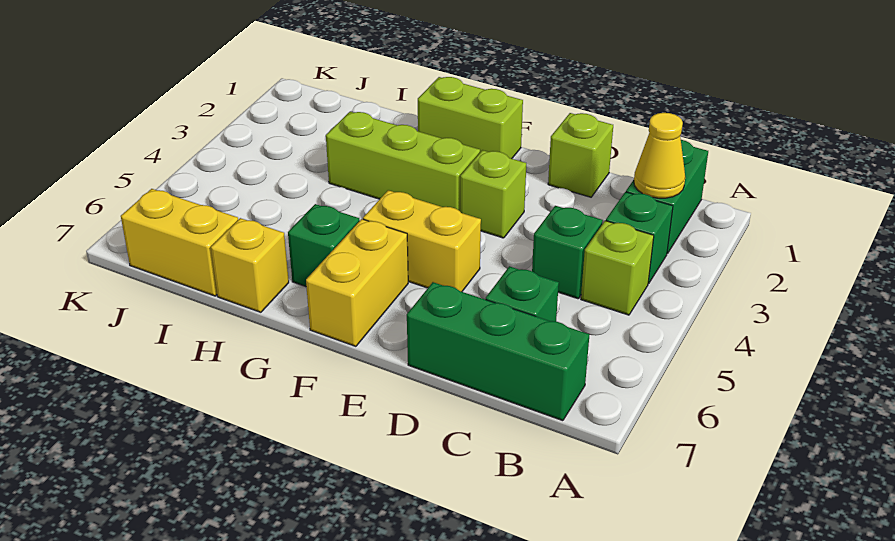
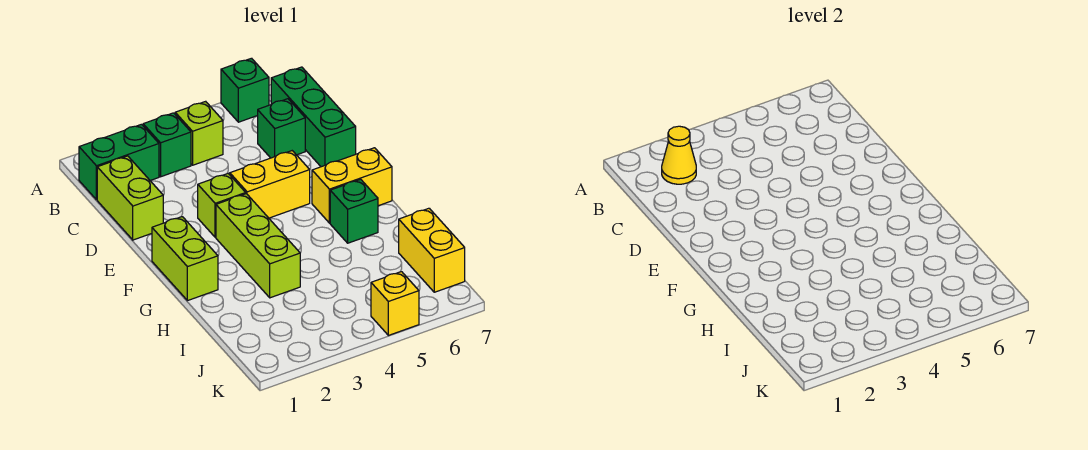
green brick C4 level 1 -> green brick A6 level 1
lime brick D1 level 1 -> lime brick C1:D1 level 1
yellow brick E5:F5 level 1 -> yellow brick E4:E5 level 1
yellow brick H7 level 1 -> yellow brick K5 level 1

